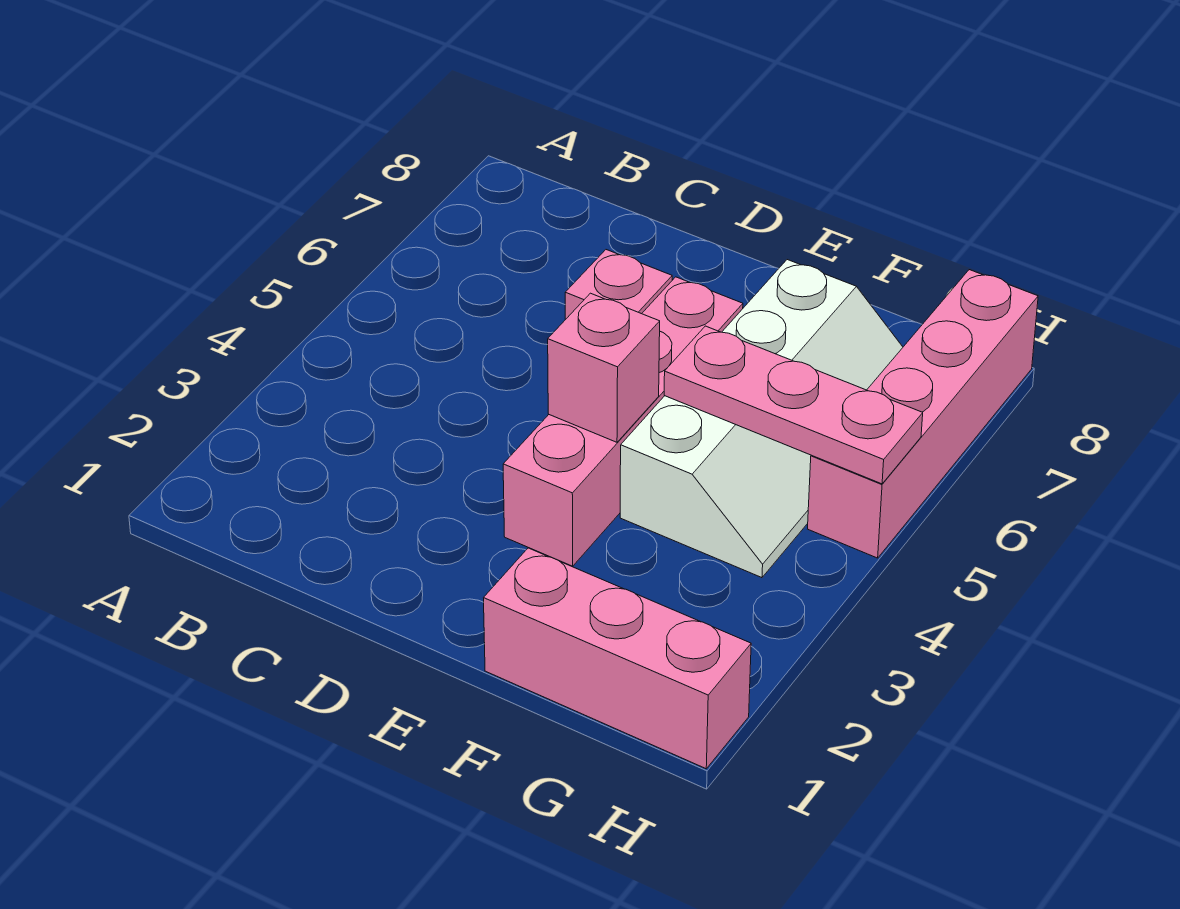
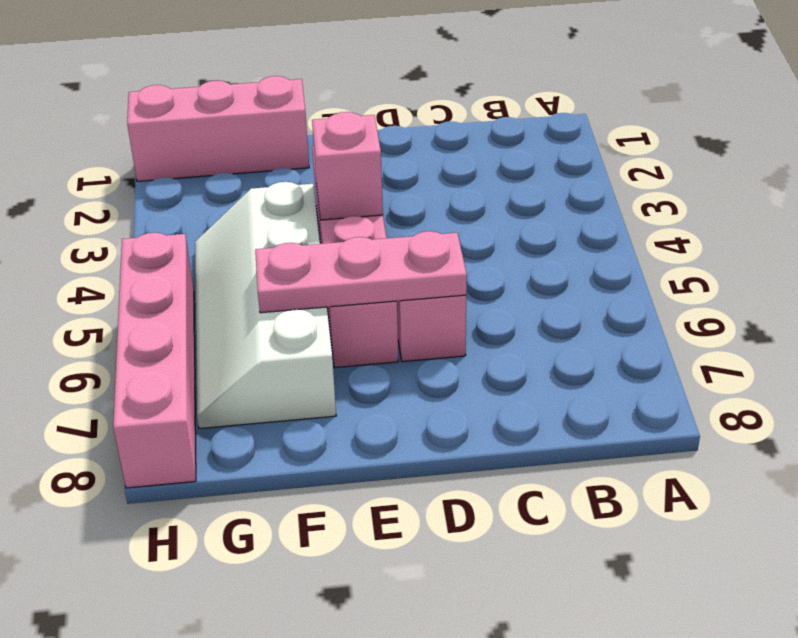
pink plate F5:H5 level 2 -> pink plate D6:F6 level 2

